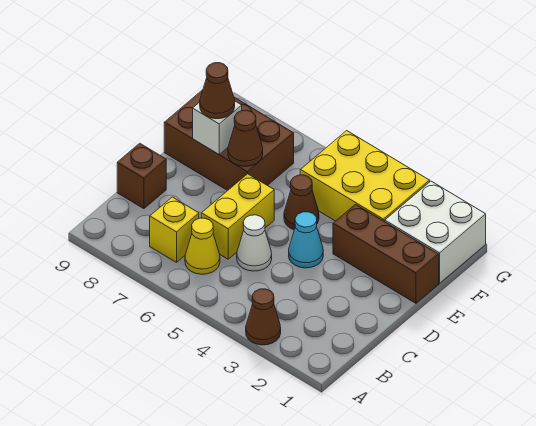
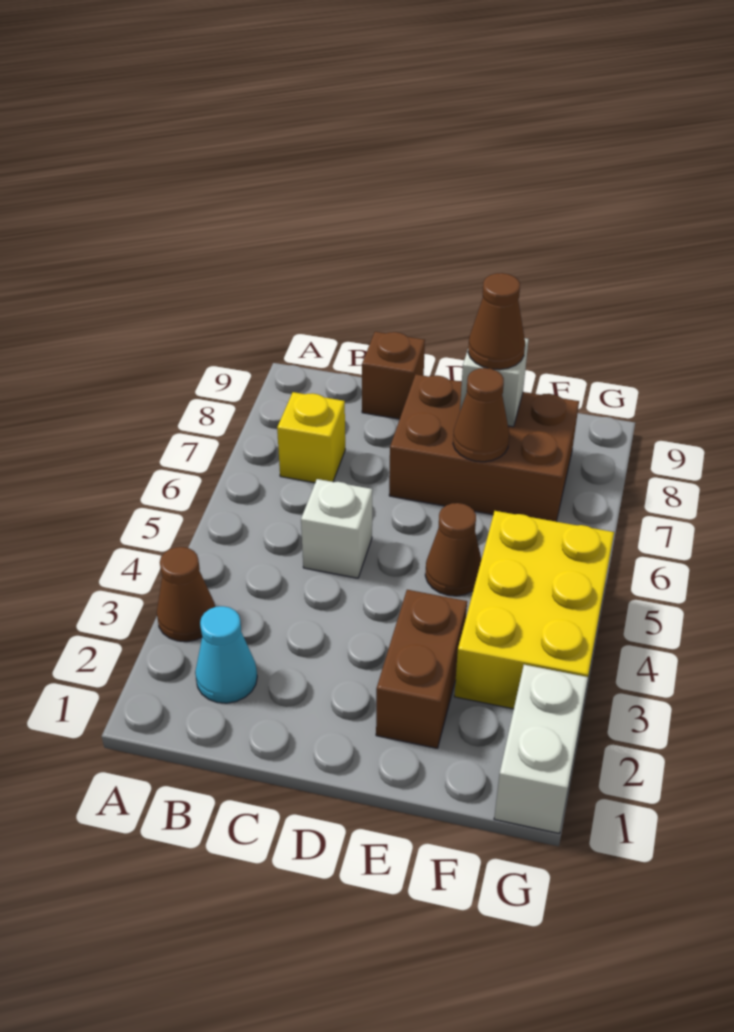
yellow cone B6 level 1 -> none
white cone C5 level 1 -> white brick C5 level 1
yellow brick C6:D6 level 1 -> none
cyan cone D4 level 1 -> cyan cone B2 level 1
brown brick E1:E3 level 1 -> brown brick E2:E3 level 1
brown brick E7:F9 level 1 -> brown brick D7:F8 level 1
white brick F1:G2 level 1 -> white brick G1:G2 level 1

